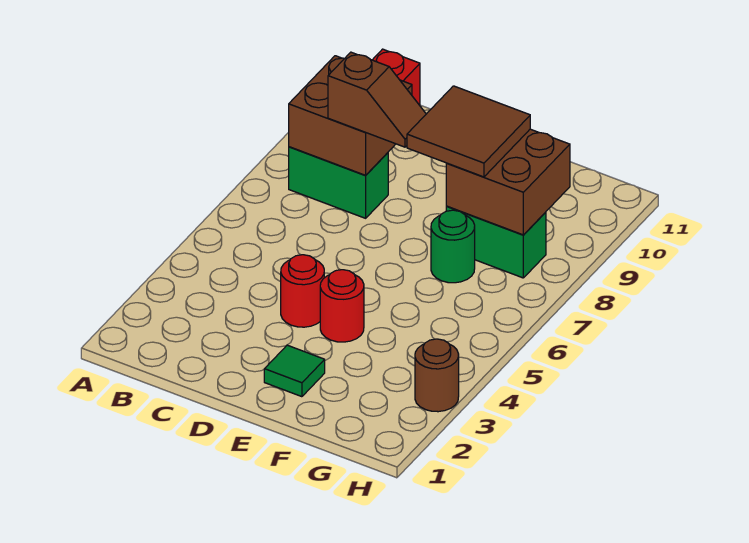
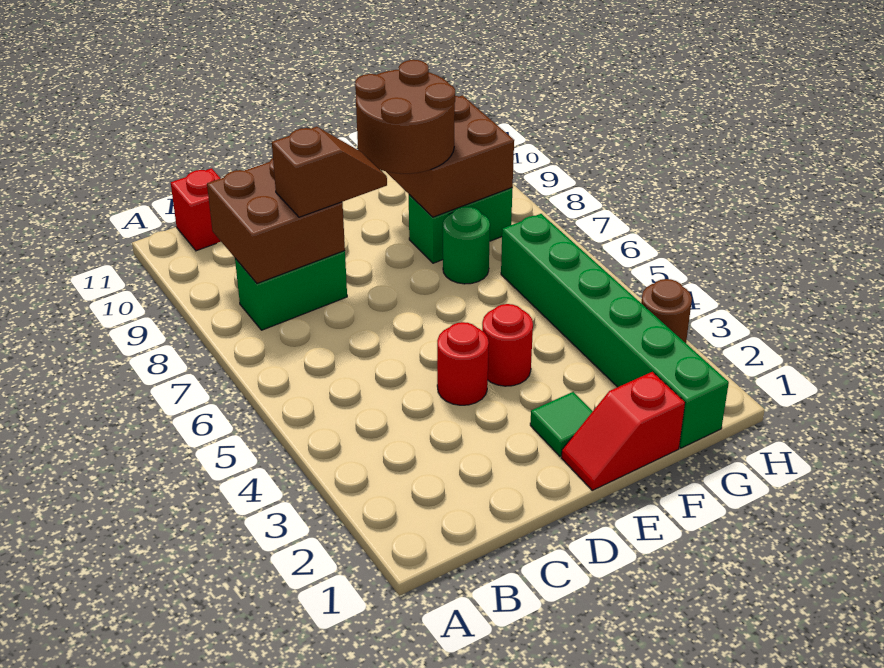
none -> red slope E1:F1 level 1 top F
brown tile E8:F9 level 3 -> brown round brick E8:F9 level 3
none -> green brick G1:G6 level 1

